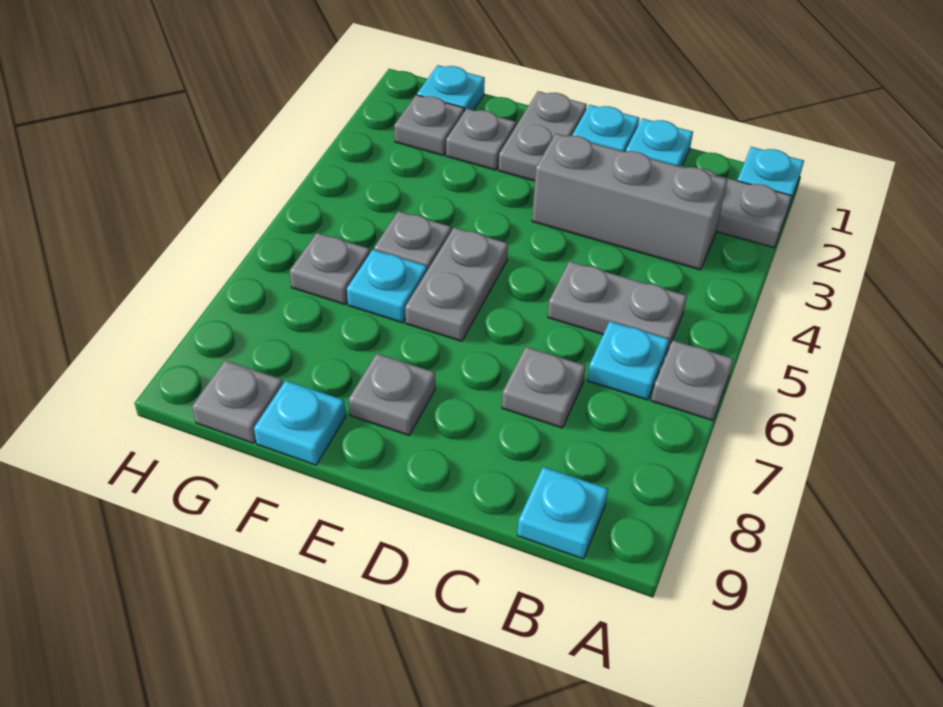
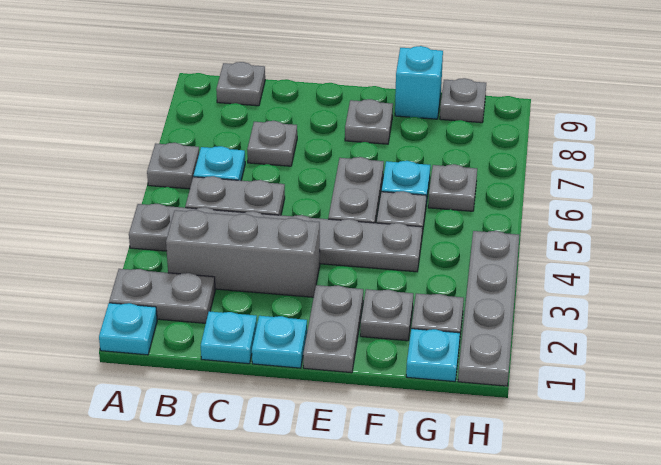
none -> grey plate A4:F4 level 1
cyan plate B9 level 1 -> grey plate B9 level 1
cyan plate F9 level 1 -> cyan brick F9 level 1
none -> grey plate H1:H4 level 1

